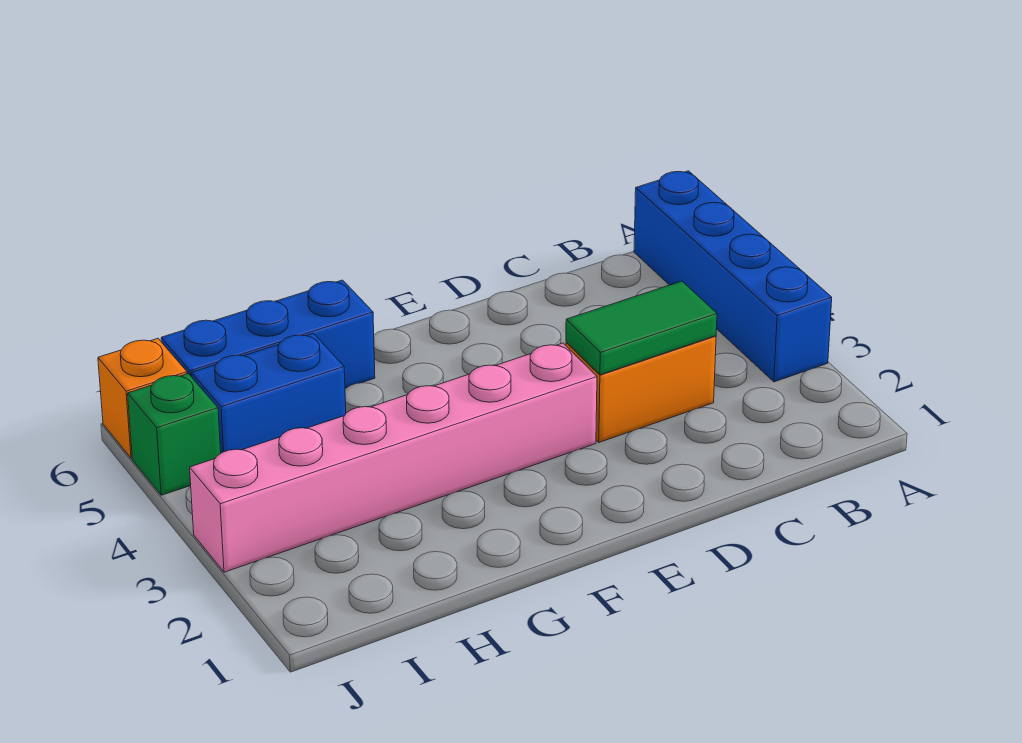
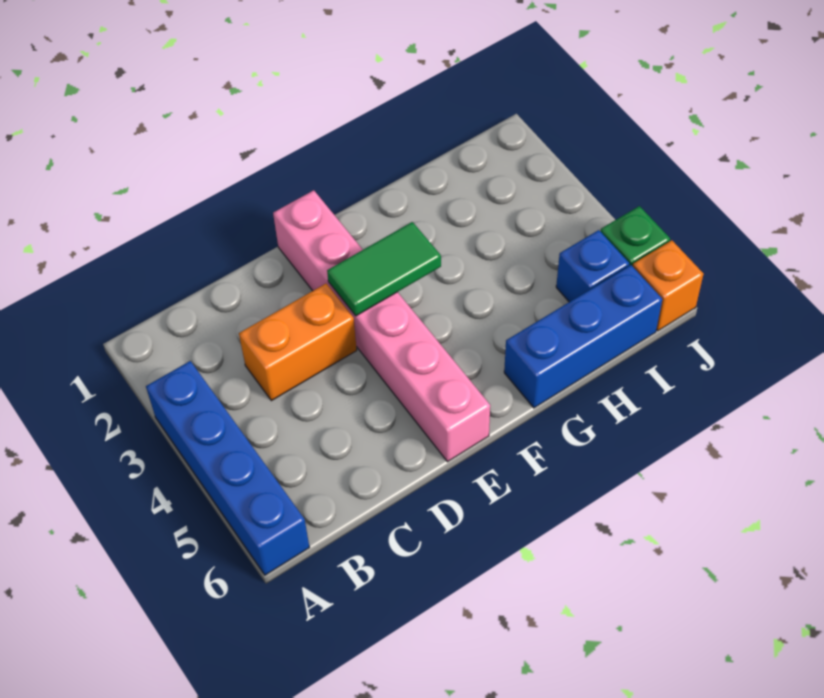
green tile C3:D3 level 2 -> green tile E3:F3 level 2
pink brick E3:J3 level 1 -> pink brick E1:E6 level 1
blue brick H5:I5 level 1 -> blue brick I5 level 1

